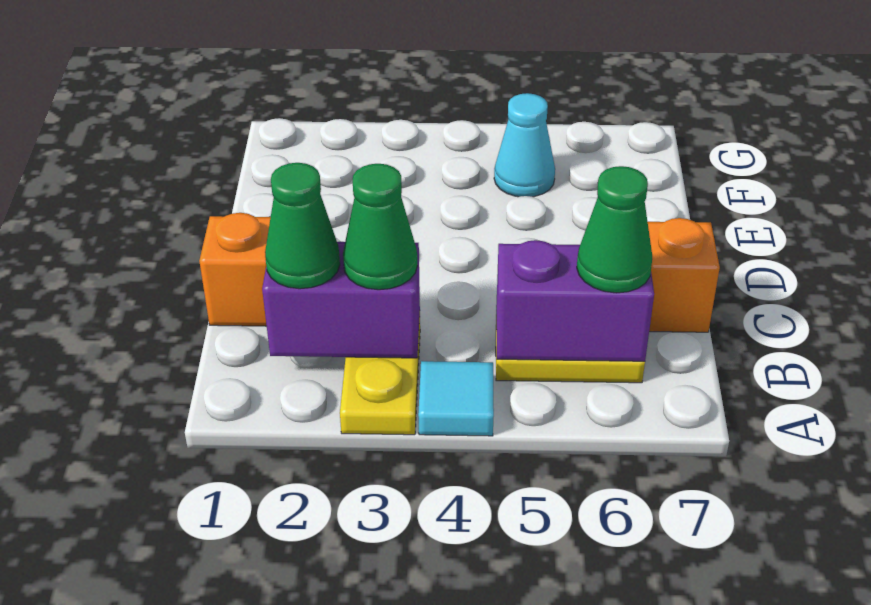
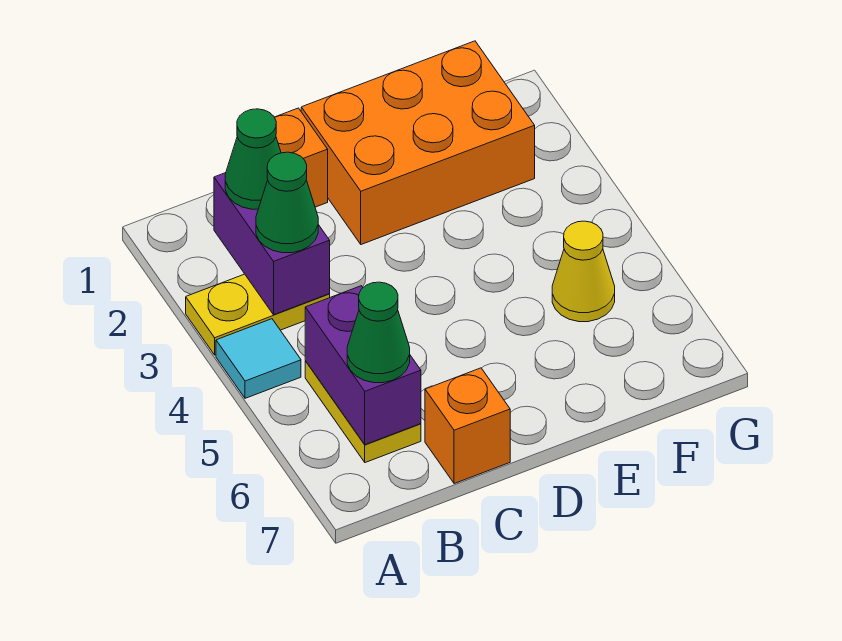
none -> orange brick D1:F2 level 1
cyan cone F5 level 1 -> yellow cone F5 level 1

